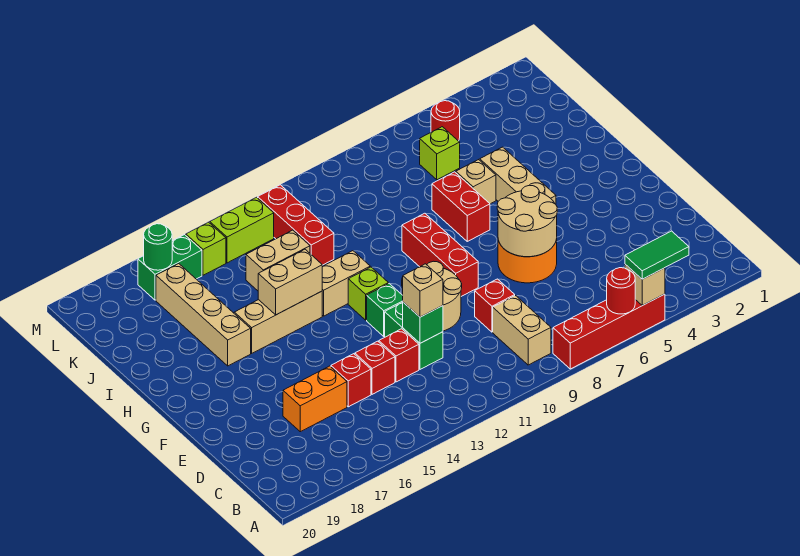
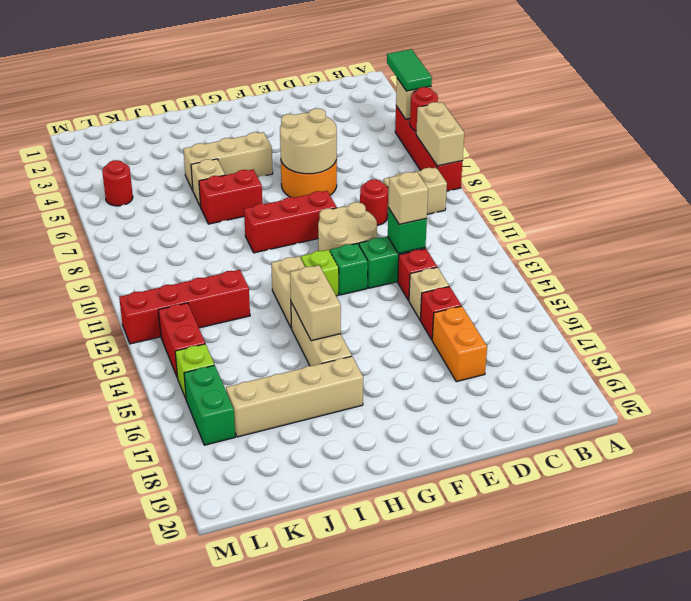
red brick D9 level 1 -> red round brick D9 level 1
red brick D14 level 1 -> tan brick D14 level 1
red brick J12:L12 level 1 -> red brick J12:M12 level 1
tan brick J13:J14 level 1 -> tan brick A7:A8 level 2
lime brick K6 level 1 -> none
lime brick L13:L14 level 1 -> red brick L13:L14 level 1
green round brick L17 level 2 -> none

